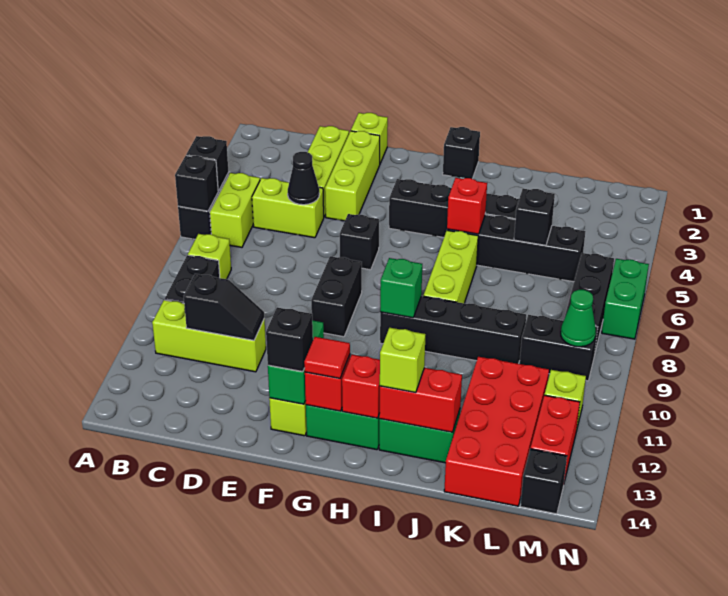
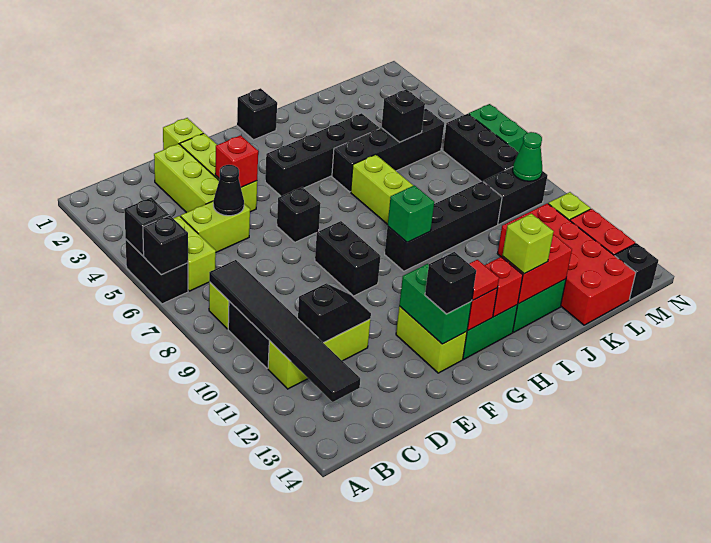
none -> black tile B8:B13 level 2
red brick I5 level 2 -> red brick E4 level 2

